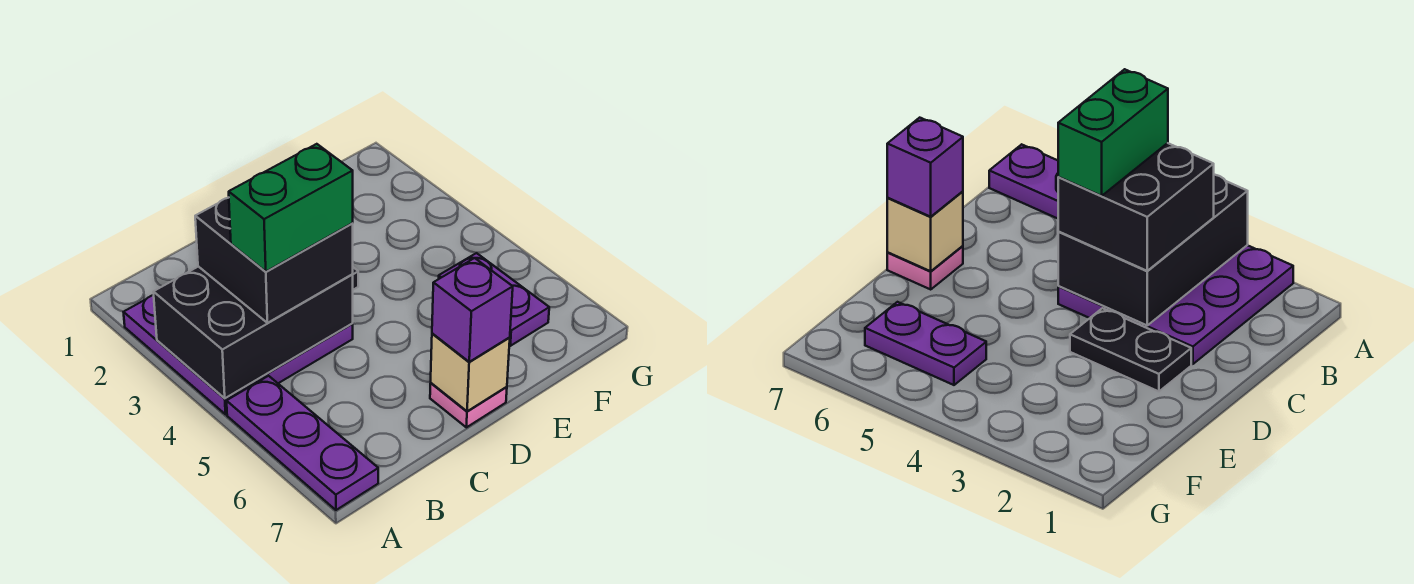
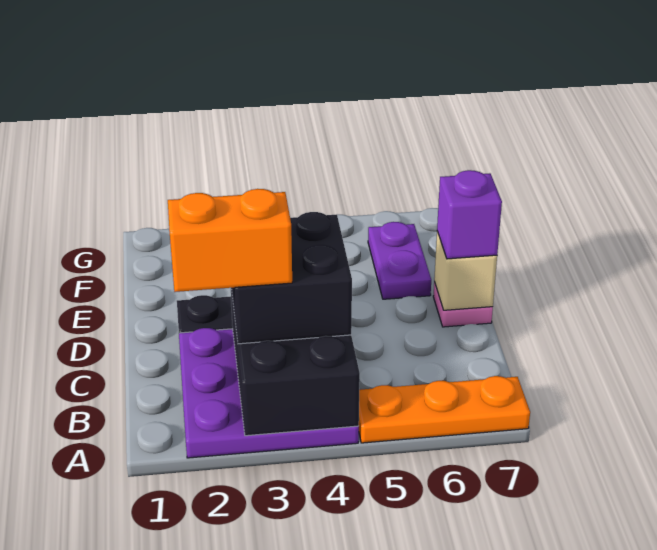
purple plate A5:A7 level 1 -> orange plate A5:A7 level 1
none -> orange brick B2:B3 level 4
green brick B4:C4 level 4 -> none
purple plate F5:F6 level 1 -> purple plate E6:F6 level 1

